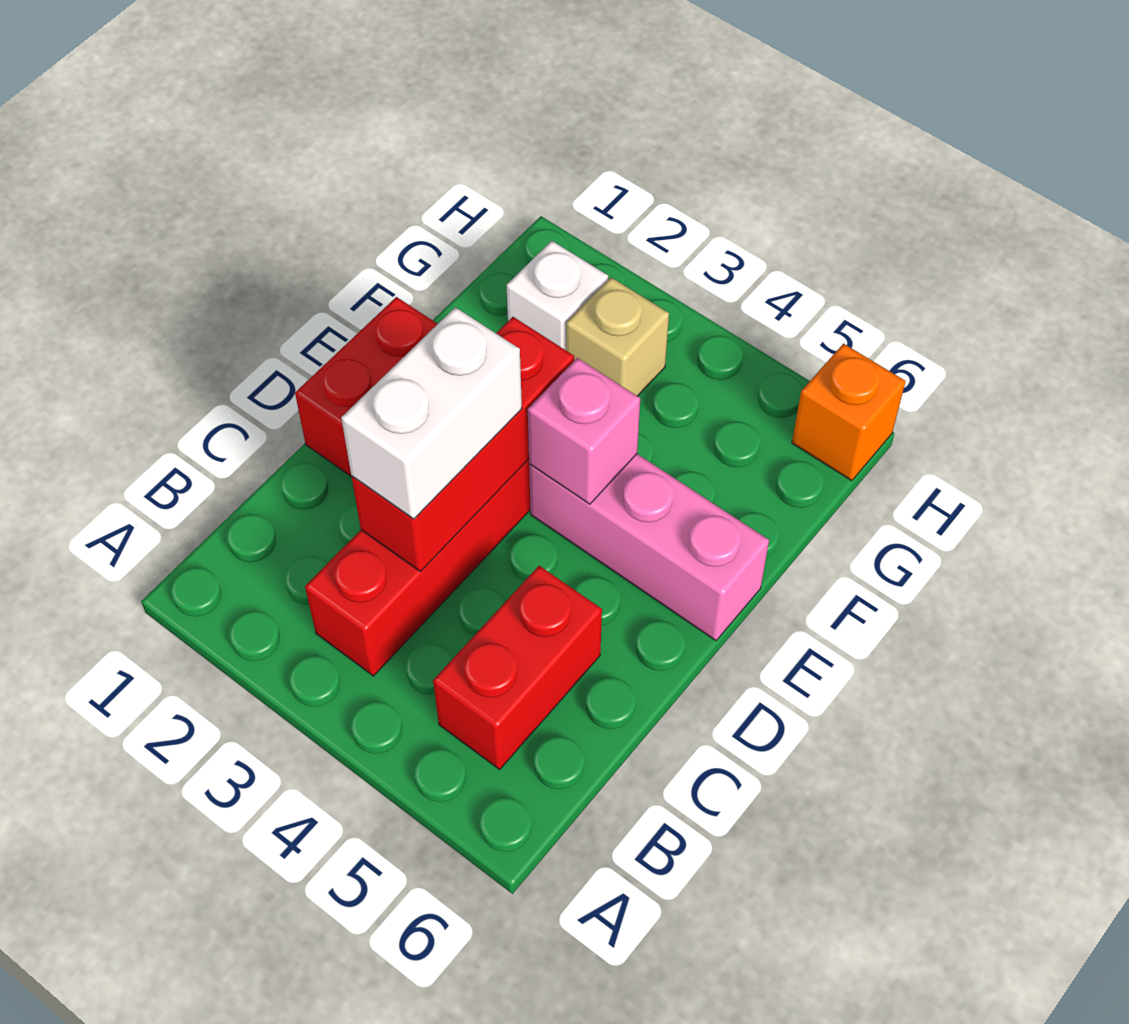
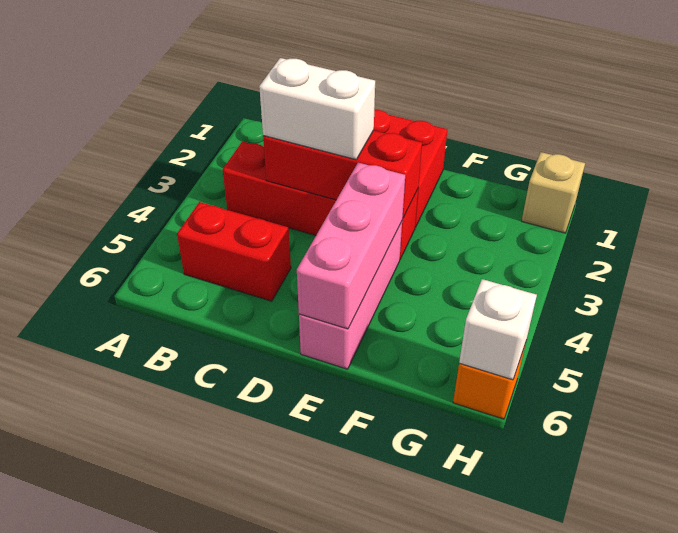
pink brick E4 level 2 -> pink brick E4:E6 level 2
white brick G2 level 1 -> white brick H6 level 2
tan brick G3 level 1 -> tan brick H1 level 1

